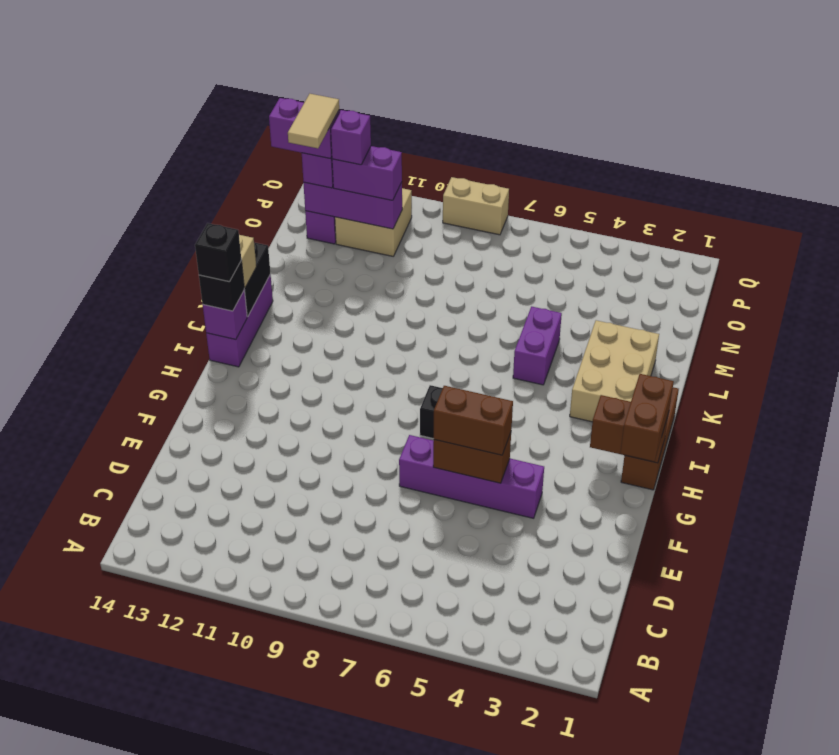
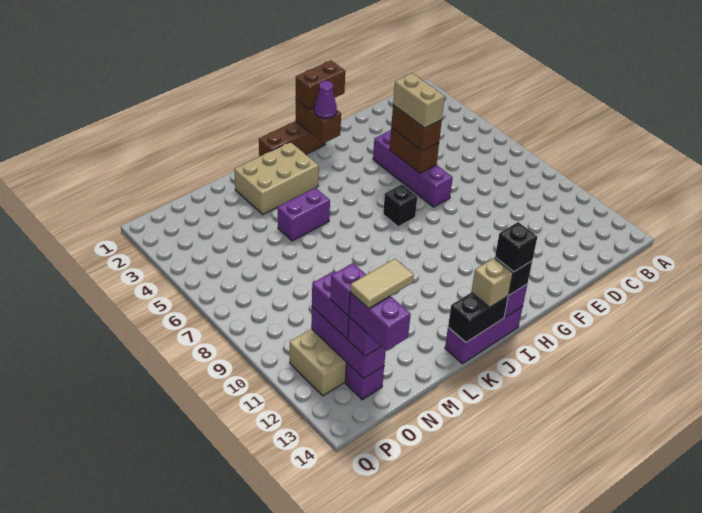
none -> purple cone H2 level 3
tan brick Q8:Q9 level 1 -> tan brick F5:F6 level 4

